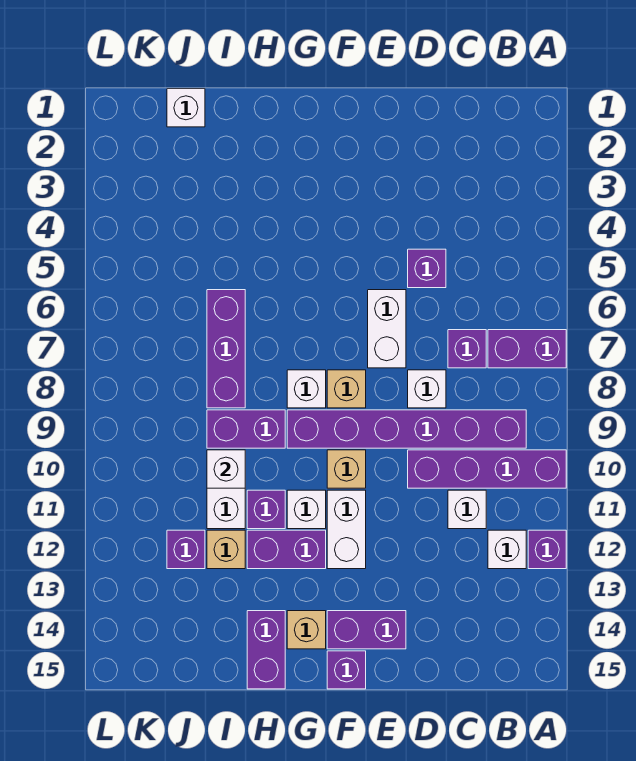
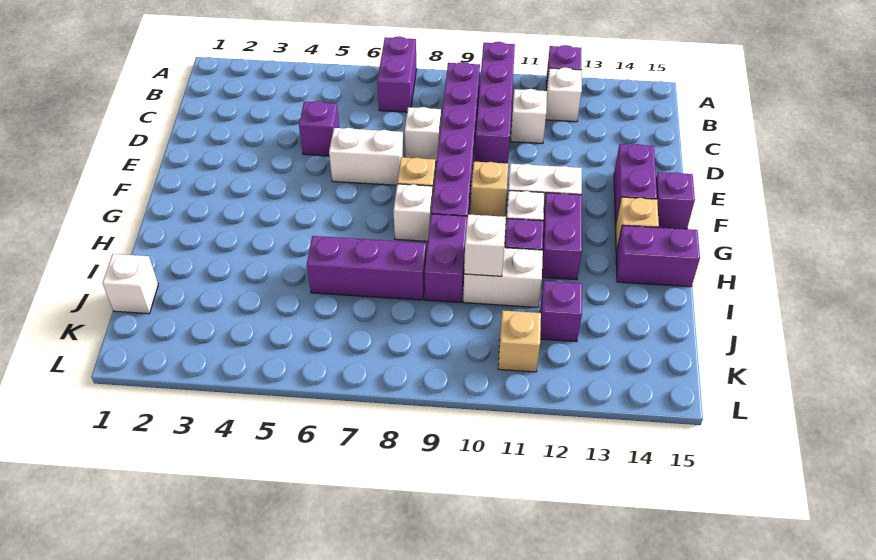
purple brick C7 level 1 -> none
tan brick I12 level 1 -> tan brick K11 level 1

